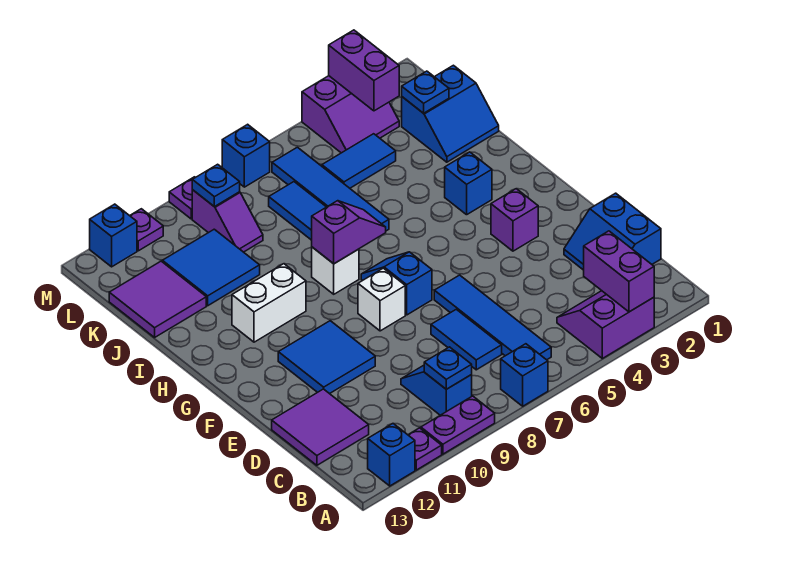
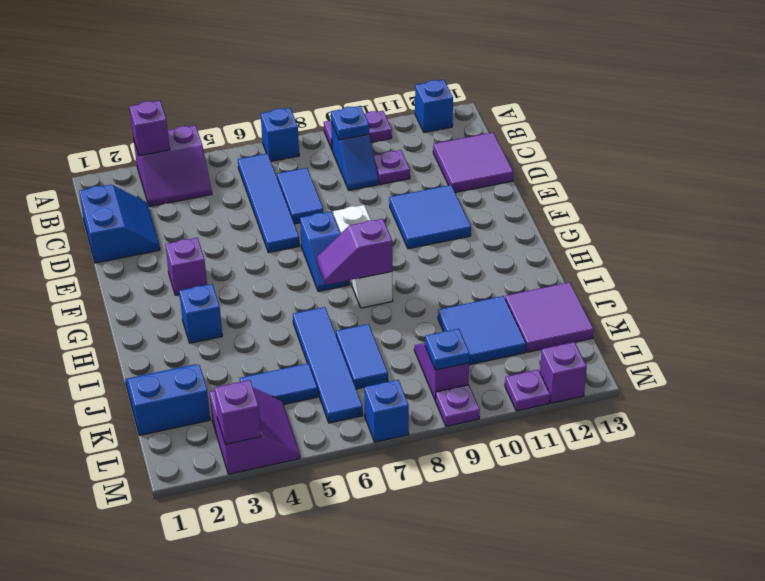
purple brick A3:B3 level 2 -> purple brick A3 level 2
purple plate A11 level 1 -> purple plate C10 level 1
white brick H10:H11 level 1 -> none
blue plate K2 level 2 -> none
purple slope L3:M4 level 1 top M -> purple slope L3:M4 level 1 top 3
purple brick L3:M3 level 2 -> purple brick M3 level 2
blue brick M12 level 1 -> purple brick M12 level 1

